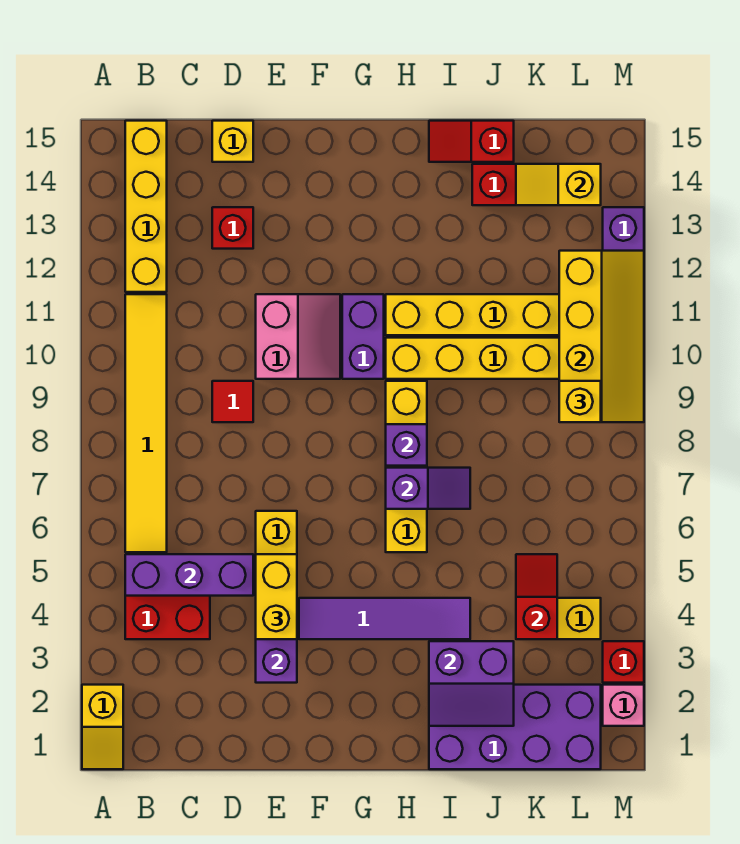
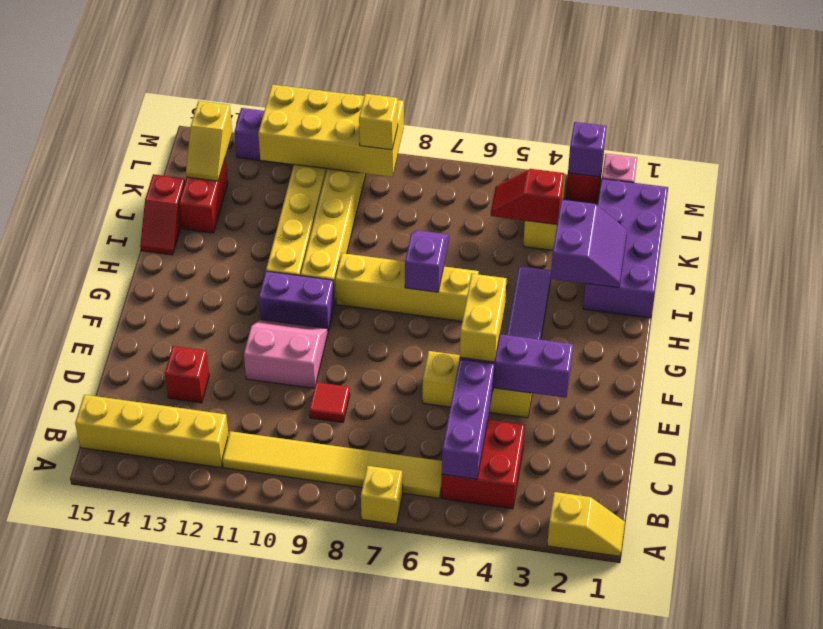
yellow brick D15 level 1 -> yellow brick A7 level 1
yellow brick E4:E5 level 3 -> yellow brick E5:F5 level 3
purple brick H8 level 2 -> purple brick M3 level 2
yellow slope L9:M12 level 2 top L -> yellow brick L9:M12 level 2

